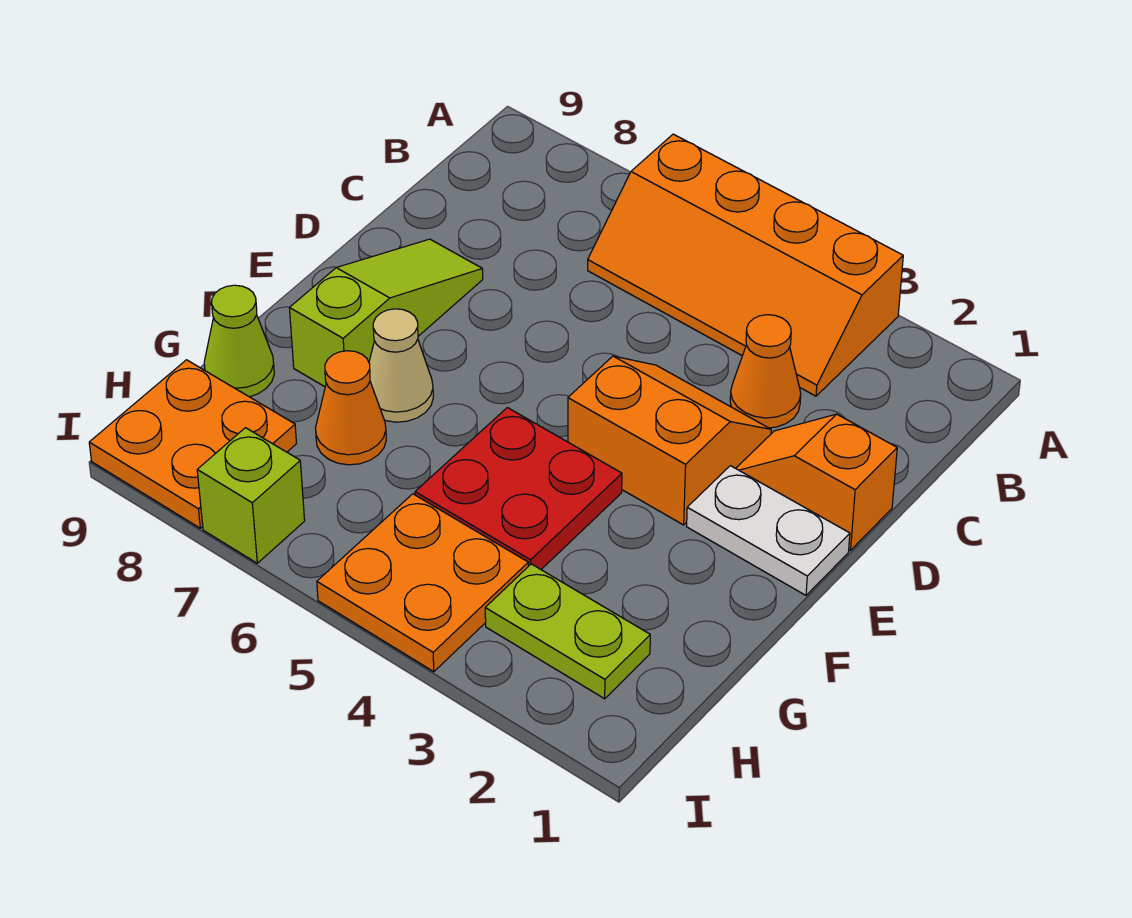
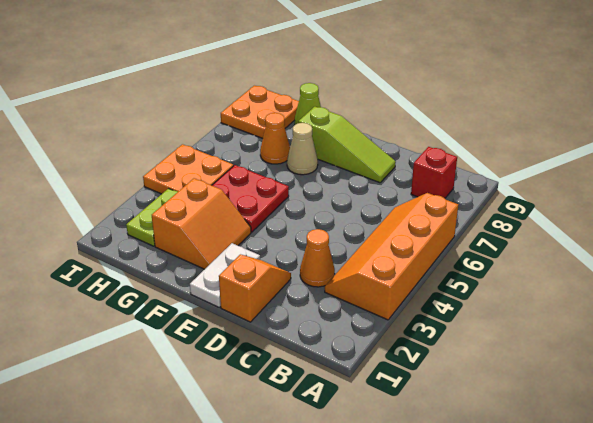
none -> red brick B8 level 1
orange slope D3:E4 level 1 top E -> orange slope F2:G3 level 1 top G
lime brick I7 level 1 -> none

